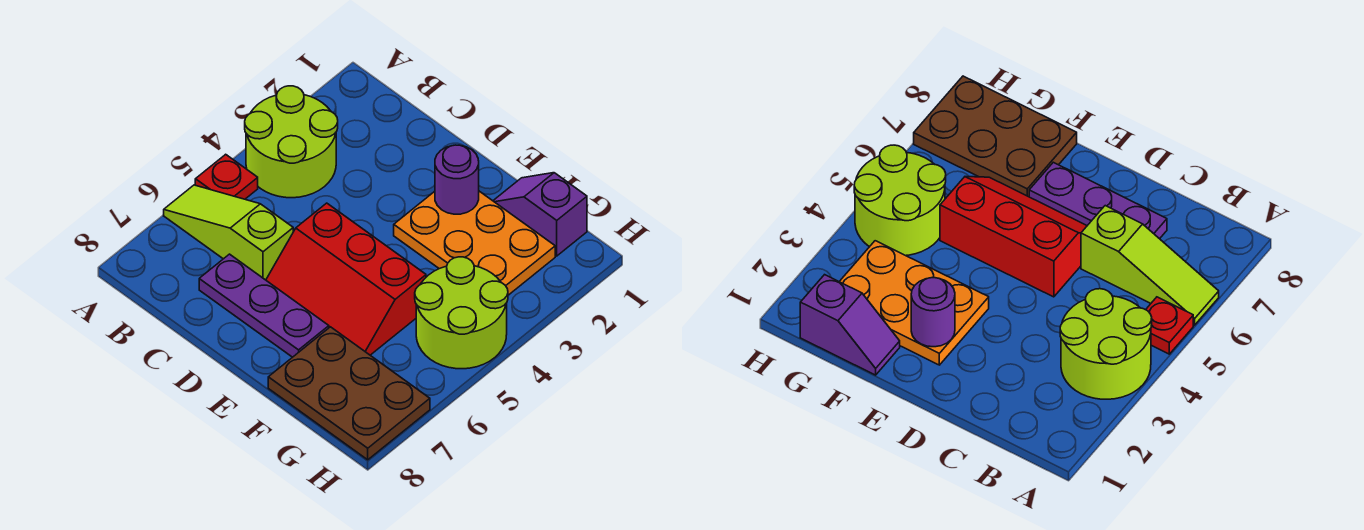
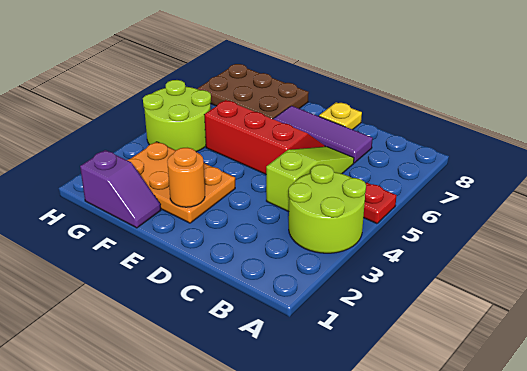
lime slope A6:C6 level 1 top C -> lime slope C4:C6 level 1 top 4
purple plate C7:E7 level 1 -> purple tile C7:E7 level 1
none -> yellow plate D8 level 1
purple round brick E2 level 2 -> orange round brick E2 level 2

